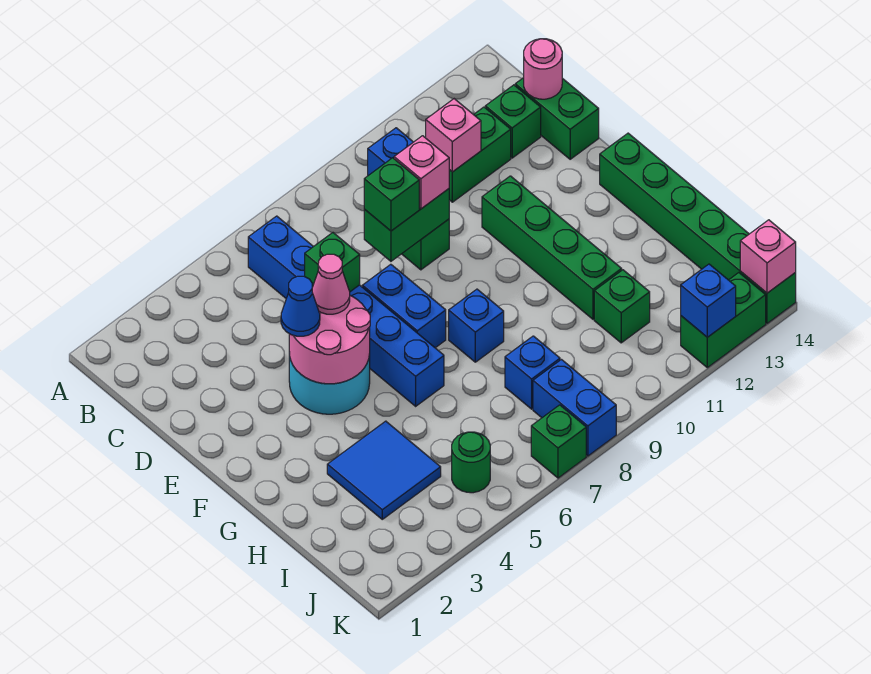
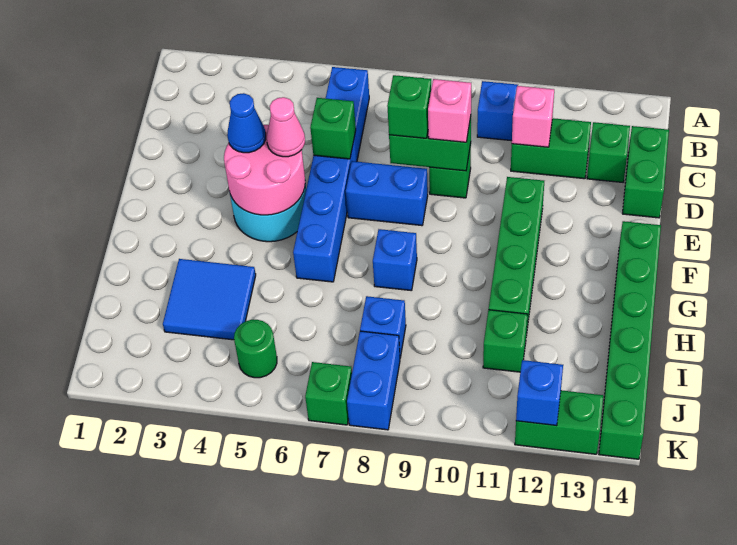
pink round brick C14 level 2 -> none
blue brick E7:F7 level 1 -> blue brick E7:E8 level 1
pink brick K14 level 2 -> none

